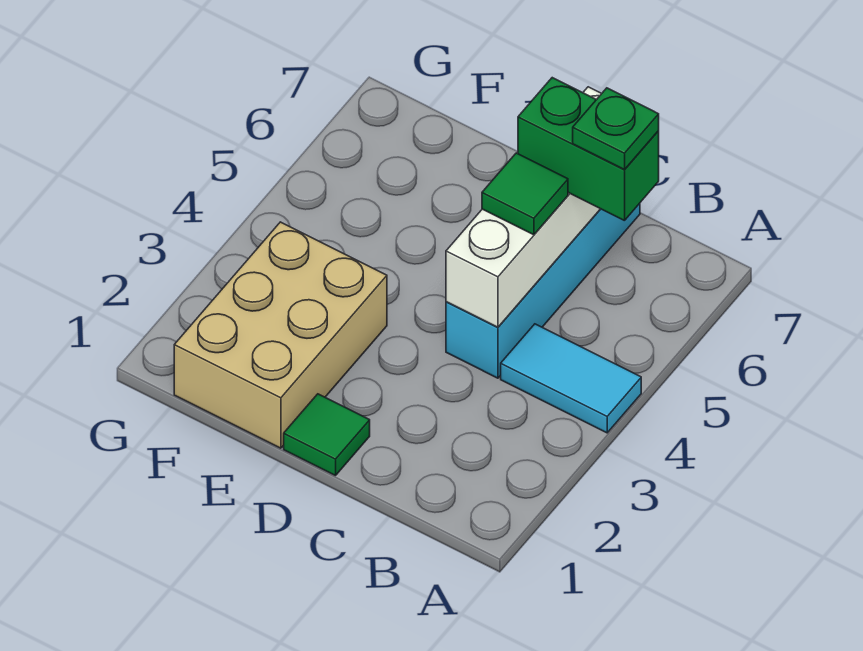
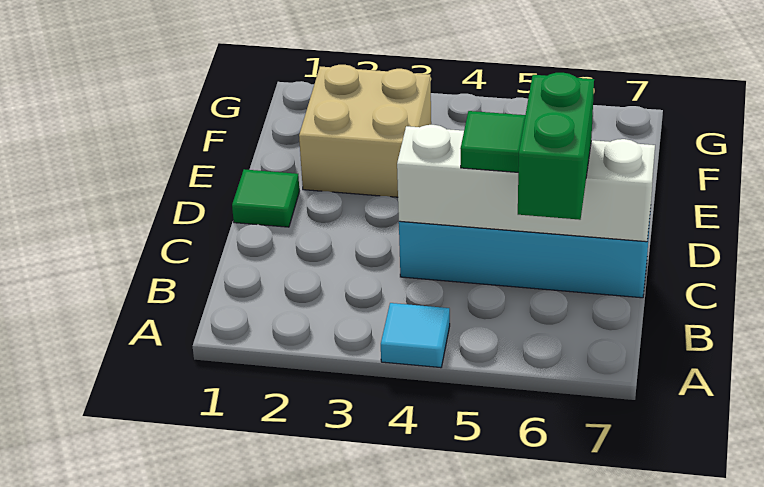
cyan tile A4:B4 level 1 -> cyan tile A4 level 1
green plate B6 level 4 -> none
tan brick E1:F3 level 1 -> tan brick E2:F3 level 1

